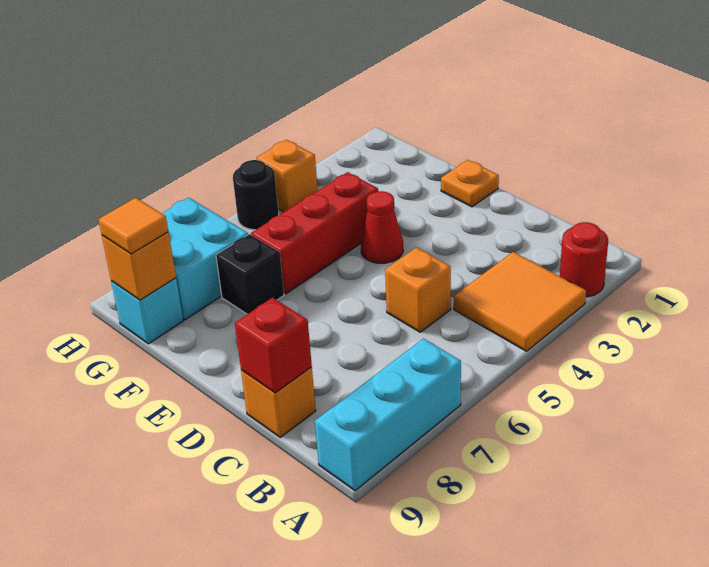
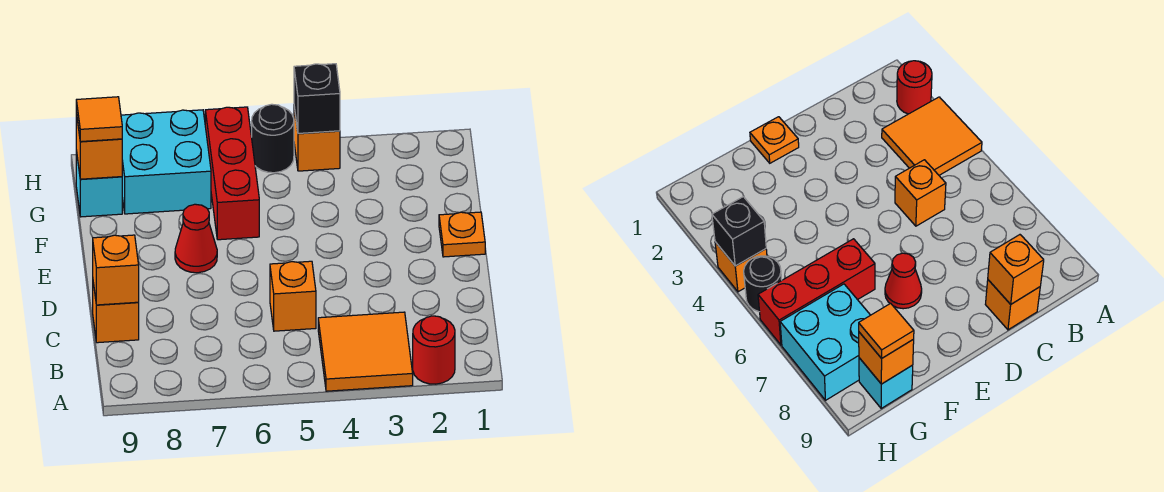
cyan brick A7:A9 level 1 -> none
red brick C9 level 2 -> orange brick C9 level 2
red cone E4 level 1 -> red cone E7 level 1
red brick F4:F6 level 1 -> red brick F6:H6 level 1
black brick F7 level 1 -> black brick H4 level 2

